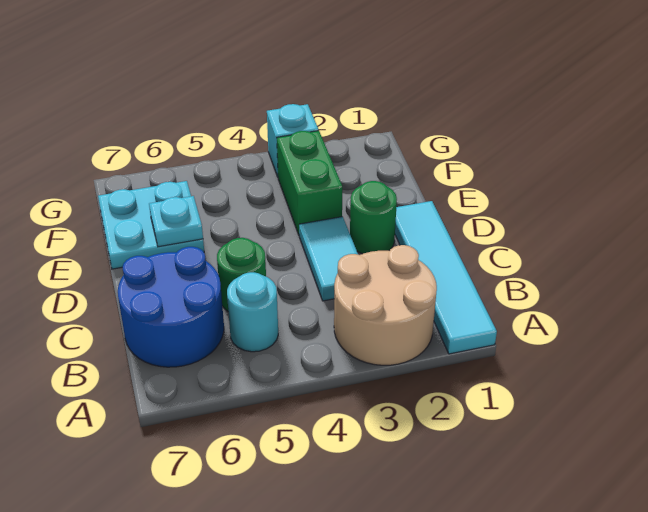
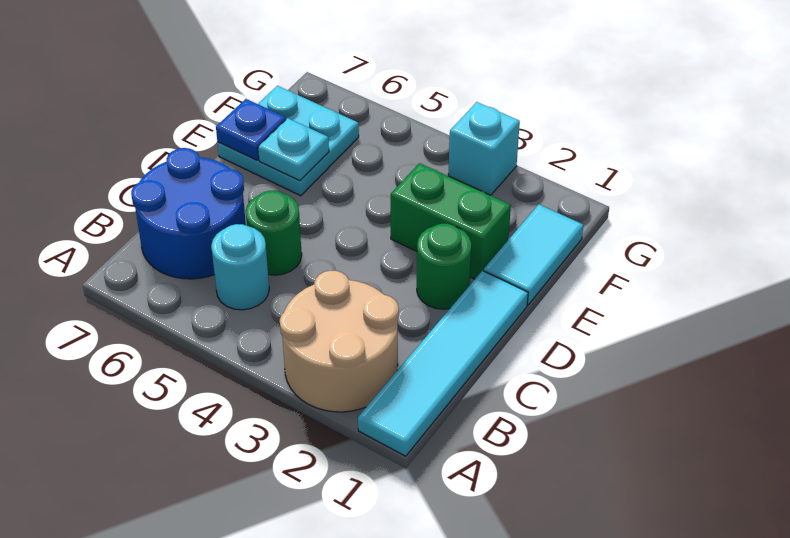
cyan tile C3:D3 level 1 -> cyan tile E1:F1 level 1
green brick E3:F3 level 1 -> green brick E2:E3 level 1
none -> blue plate E7 level 2

